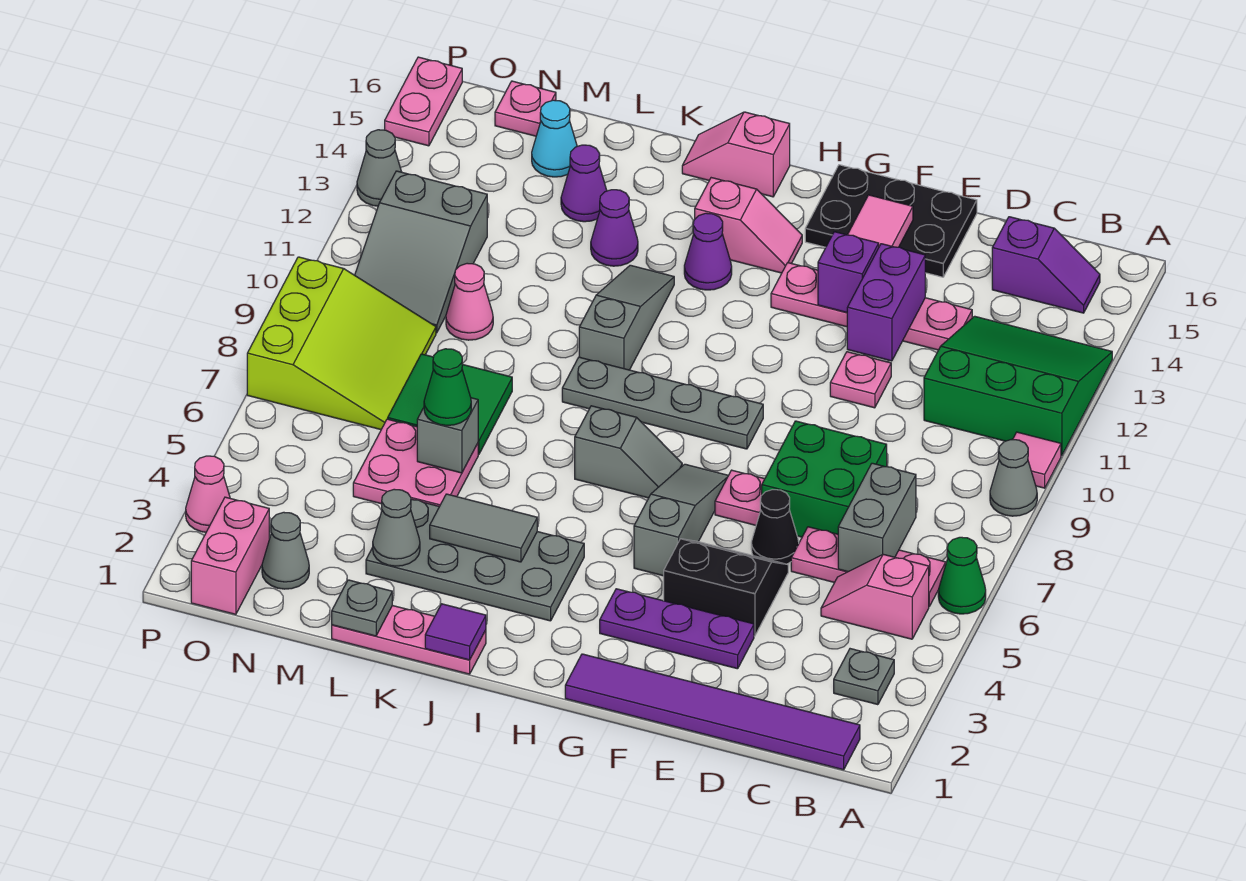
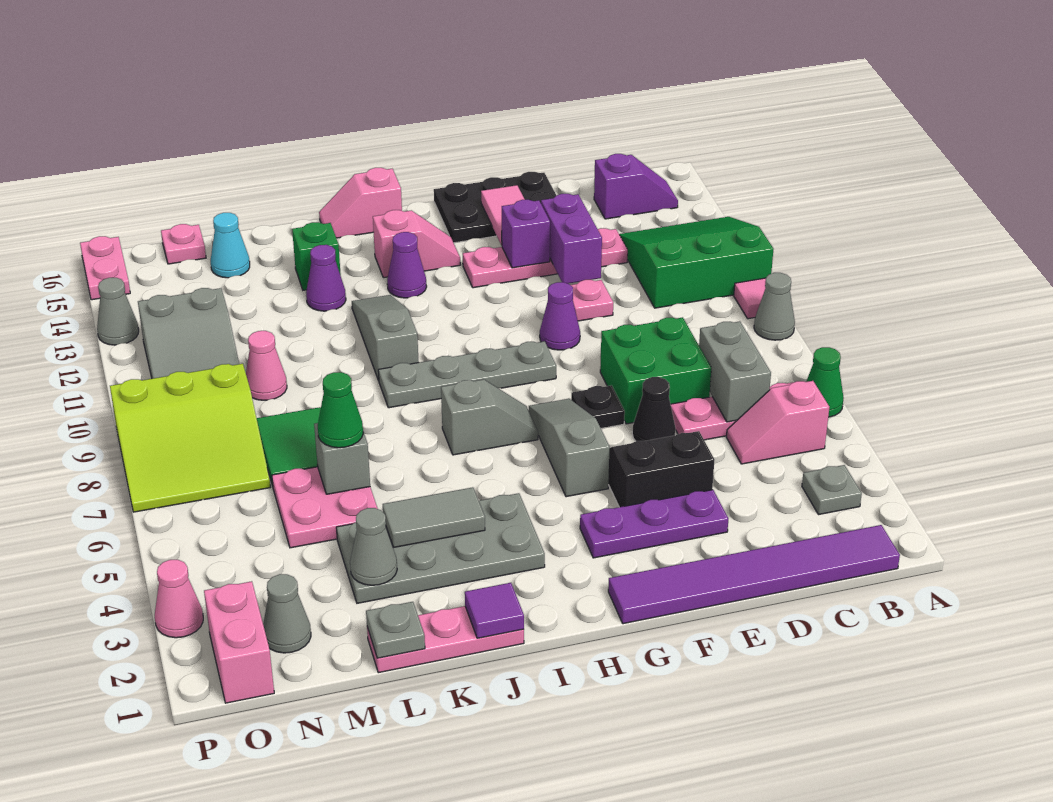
pink plate F7 level 1 -> black plate F7 level 1
none -> green brick K14 level 1
purple cone L14 level 1 -> purple cone F10 level 1
lime slope N7:P9 level 1 top P -> lime slope N7:P9 level 1 top 9

